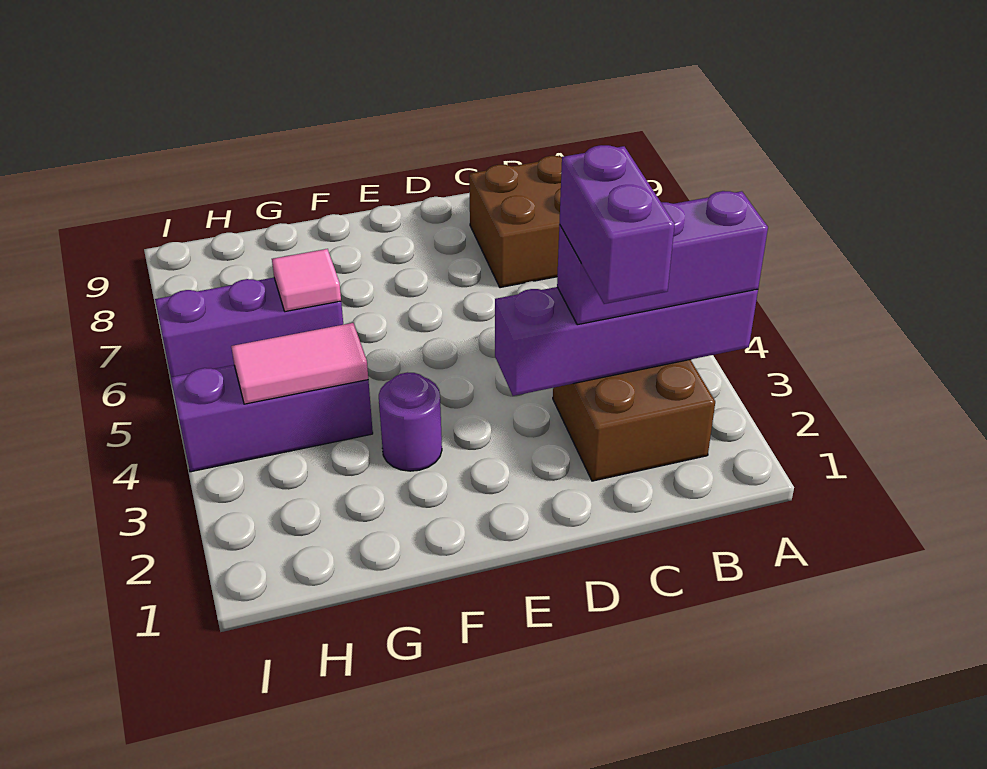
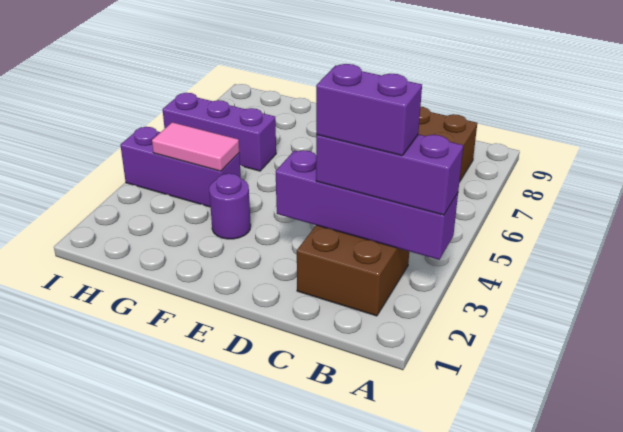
purple brick C2:C3 level 4 -> purple brick B3:C3 level 4
pink tile G6 level 2 -> none

